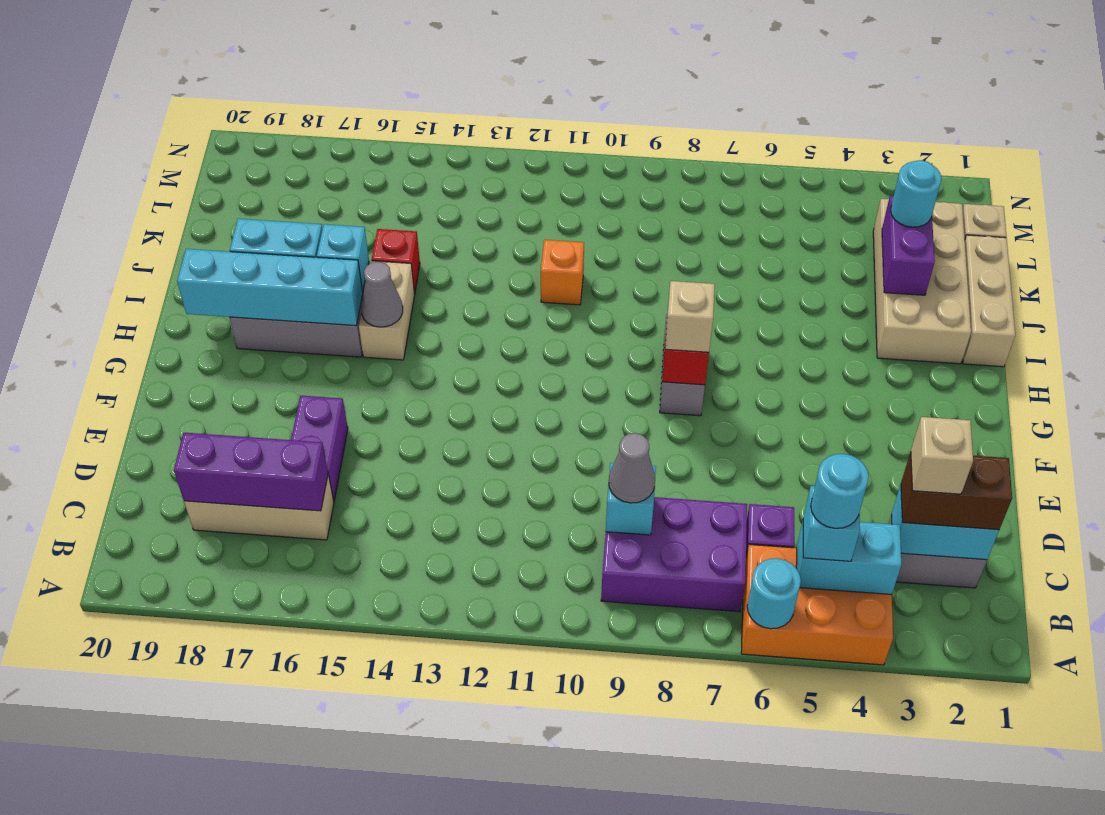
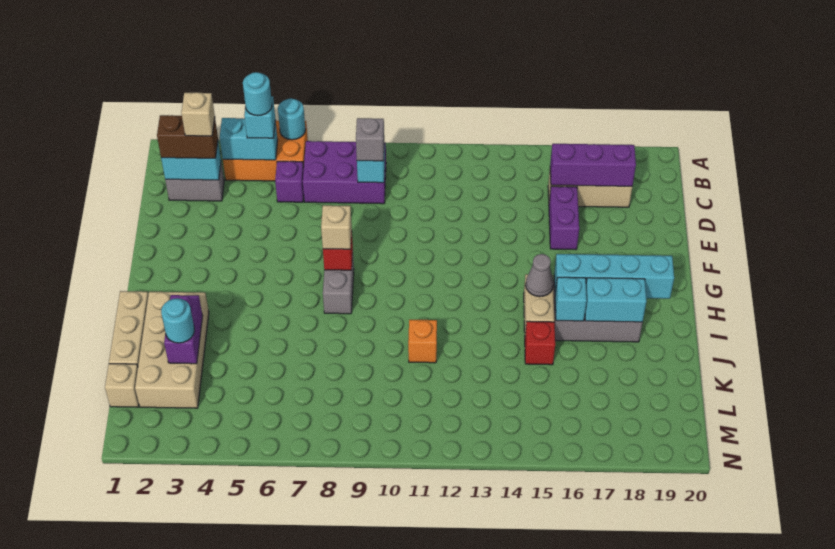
grey cone C9 level 3 -> grey brick C9 level 3

